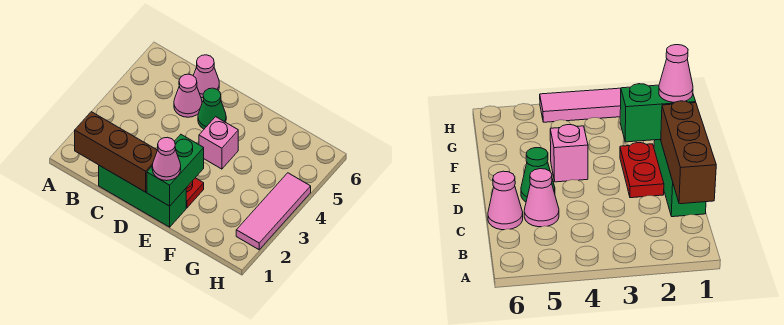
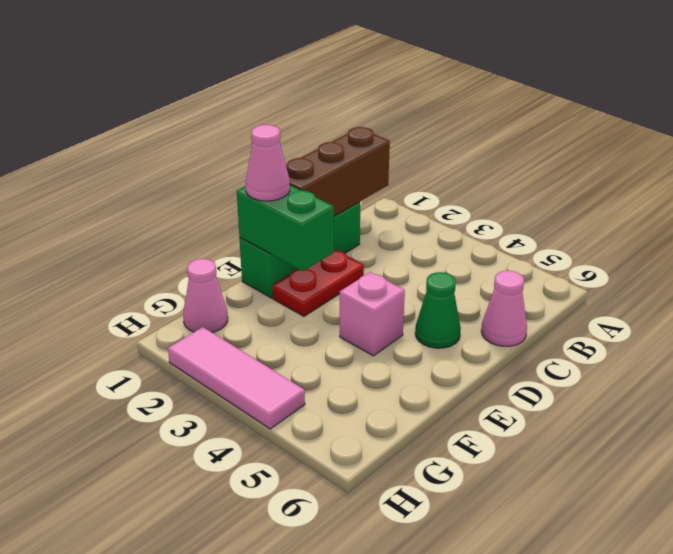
pink cone C5 level 1 -> pink cone G1 level 1

